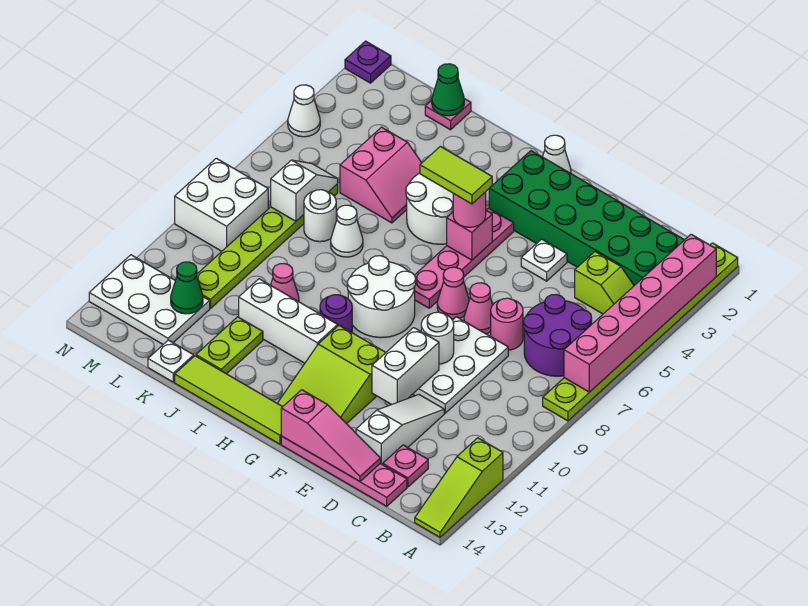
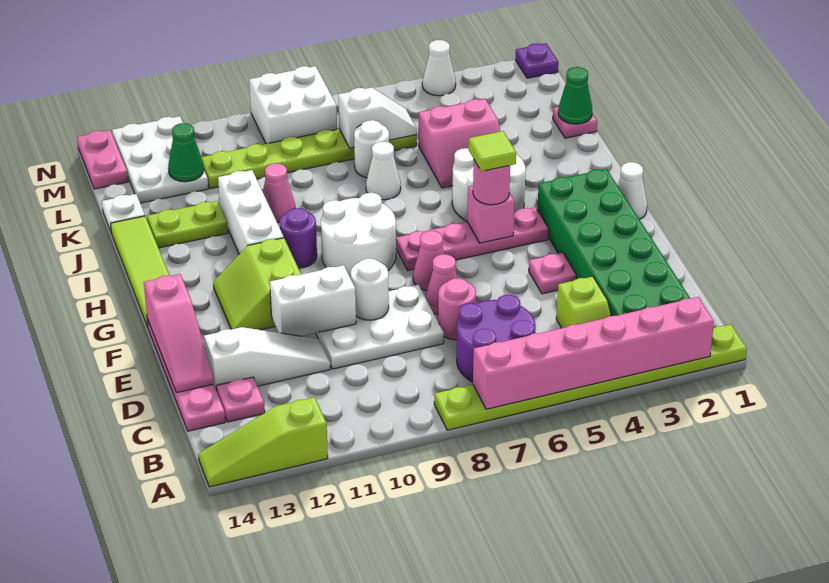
white plate E4 level 1 -> pink plate E4 level 1
lime slope F11:G13 level 1 top 11 -> lime slope F11:G12 level 1 top 11
lime tile G5:H5 level 4 -> lime tile G5 level 4
none -> pink plate M14:N14 level 1

